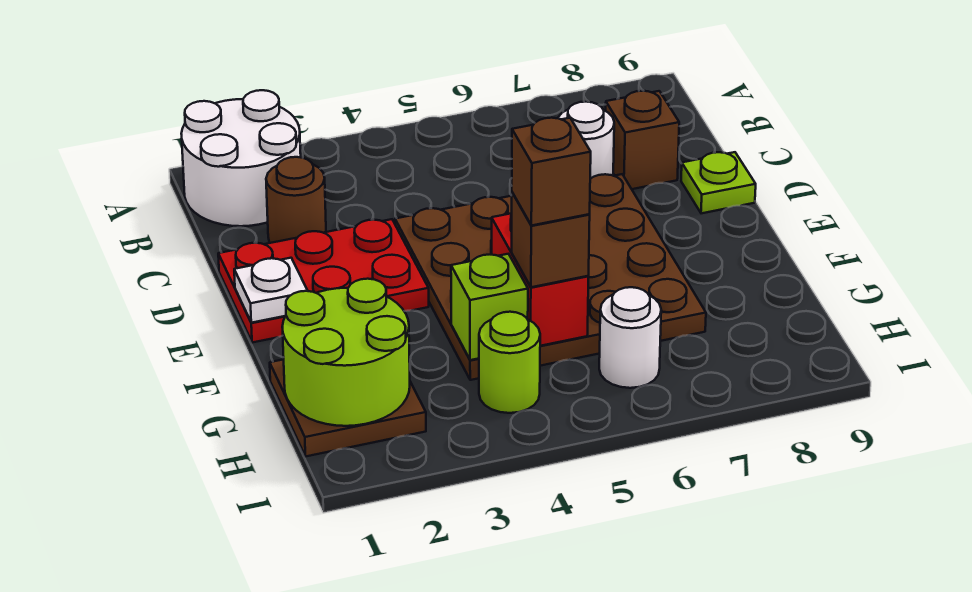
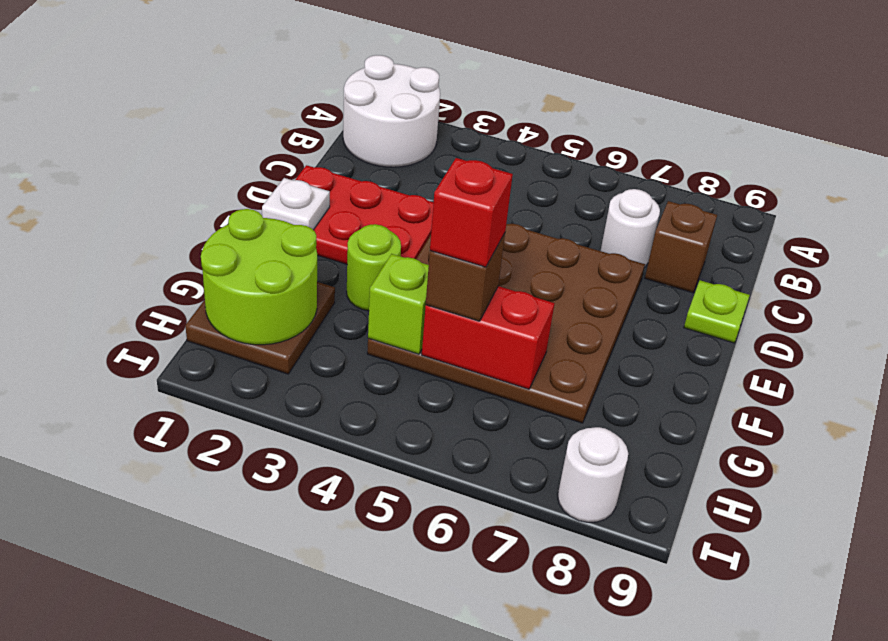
brown round brick C2 level 1 -> none
red brick F5:G5 level 2 -> red brick G5:G6 level 2
brown brick G5 level 4 -> red brick G5 level 4
lime round brick H4 level 1 -> lime round brick F3 level 1
white round brick H6 level 1 -> white round brick I8 level 1

